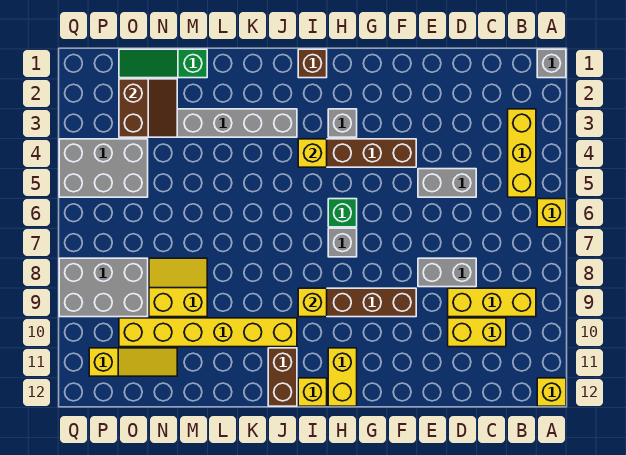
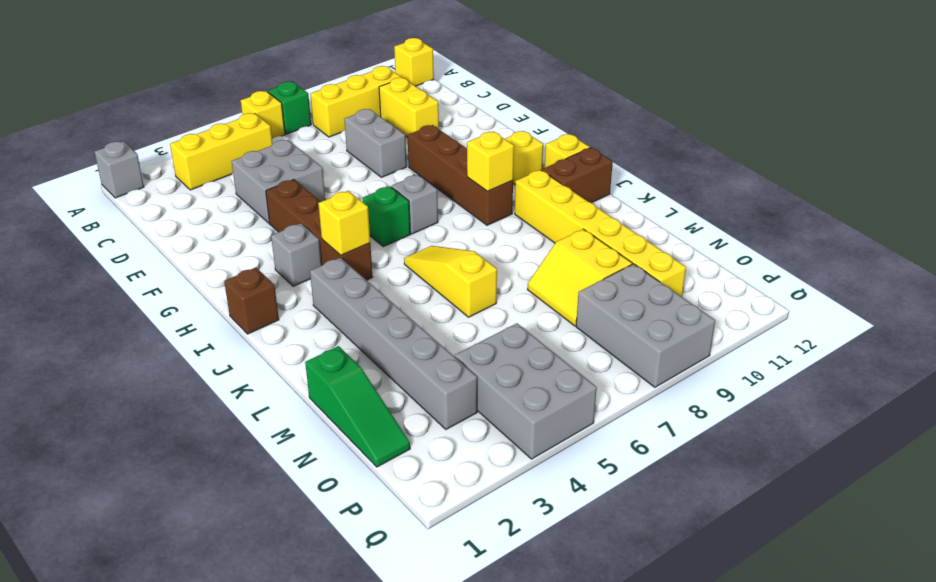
none -> green brick A7 level 1
yellow brick B9:D9 level 1 -> yellow brick B8:B10 level 1
grey brick D5:E5 level 1 -> grey brick D4:E5 level 1
yellow brick H11:H12 level 1 -> yellow brick H11 level 1
brown slope N2:O3 level 2 top O -> none
yellow slope N11:P11 level 1 top P -> yellow slope J6:L6 level 1 top L

